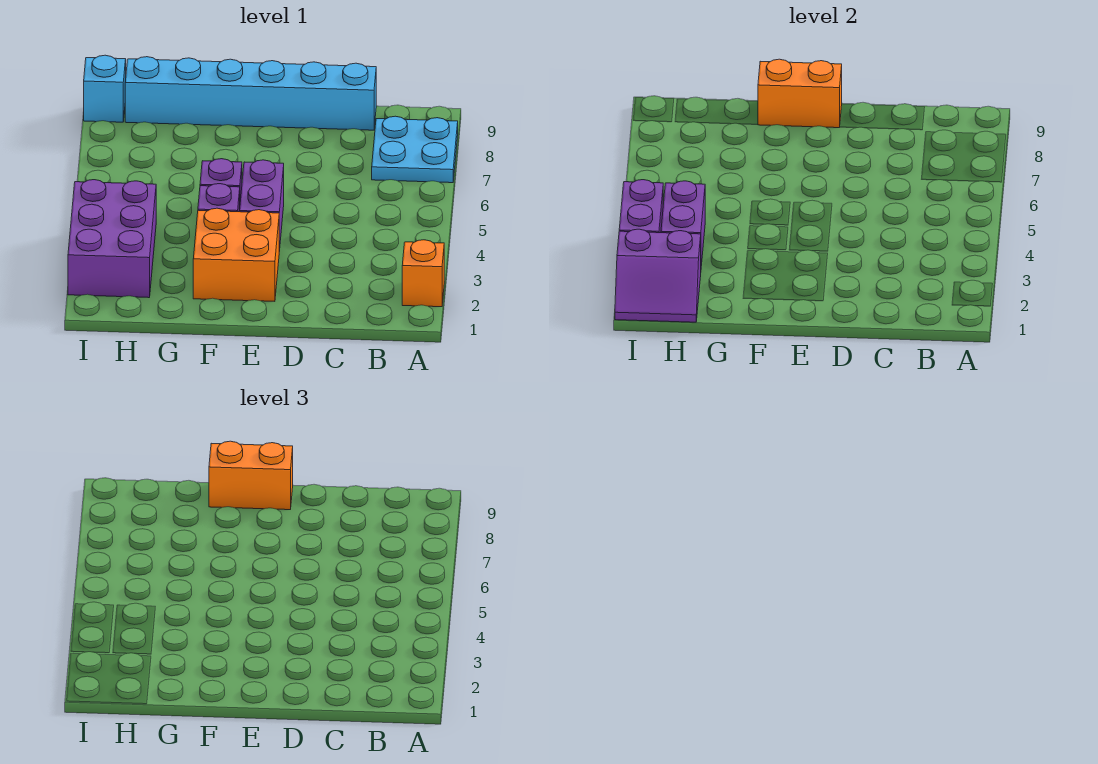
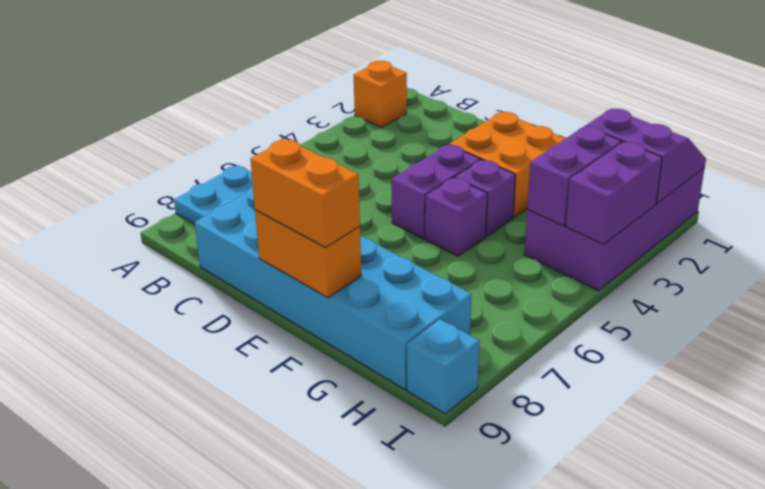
cyan brick C9:H9 level 1 -> cyan brick C8:H9 level 1
purple brick H2:I4 level 1 -> purple brick H1:I4 level 1

